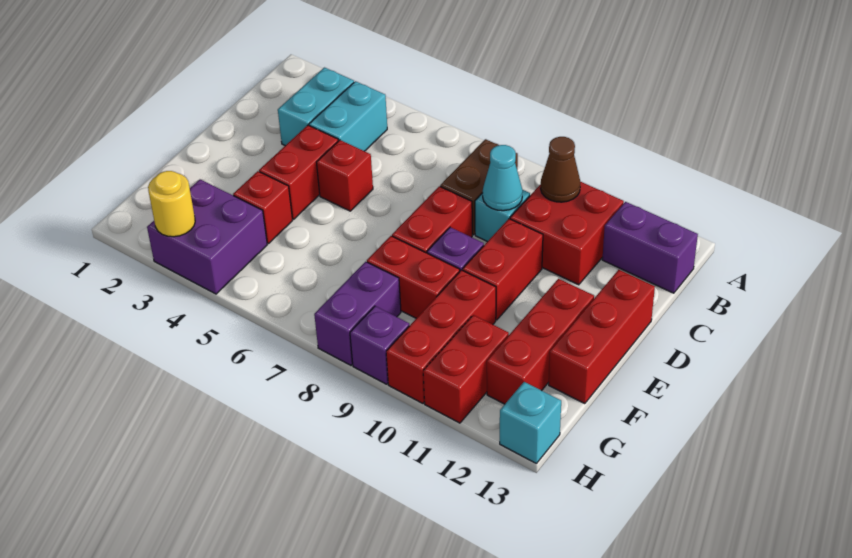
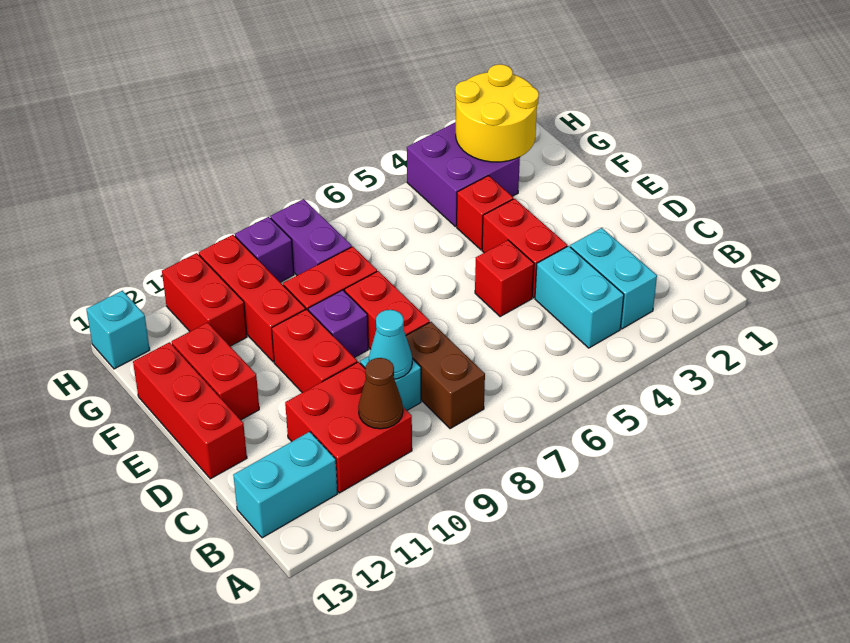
purple brick B12:B13 level 1 -> cyan brick B12:B13 level 1
red brick E12:G12 level 1 -> red brick E12:F12 level 1
yellow round brick H3 level 2 -> yellow round brick G2:H3 level 2

